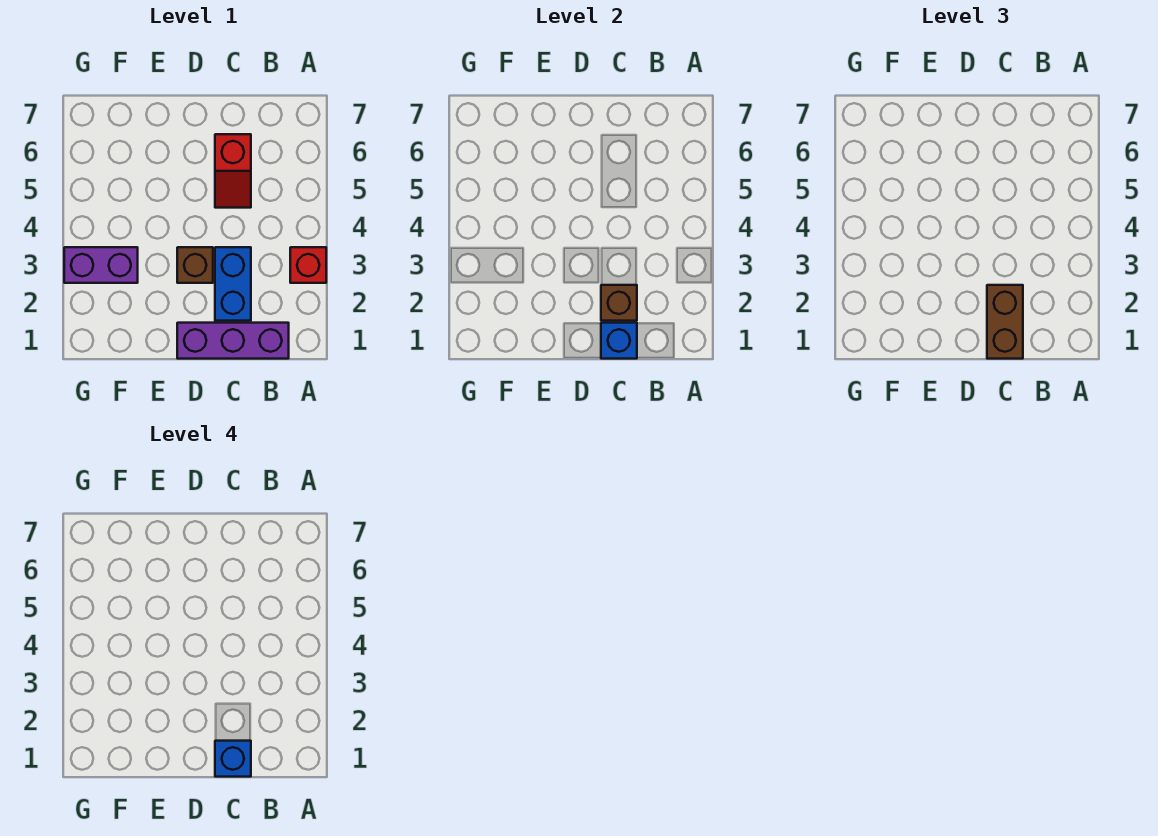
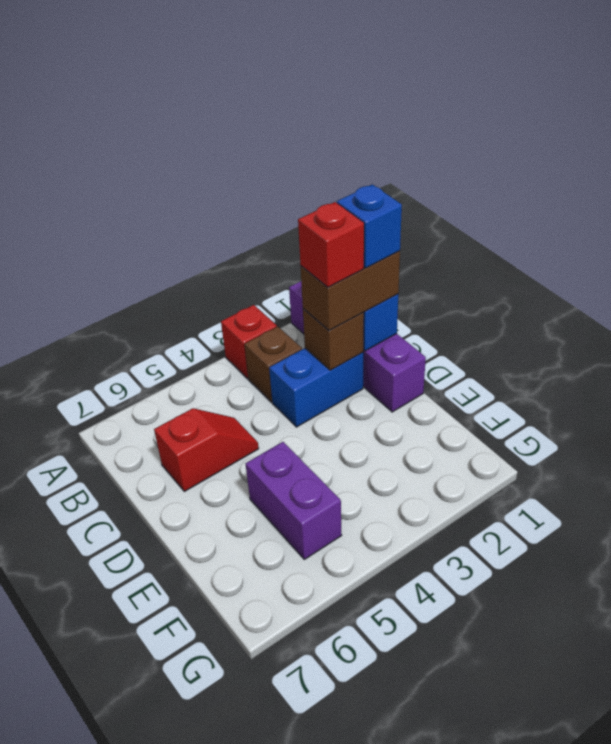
purple brick B1:D1 level 1 -> purple brick A1:D1 level 1
none -> red brick C2 level 4
brown brick D3 level 1 -> brown brick B3 level 1
purple brick F3:G3 level 1 -> purple brick E5:F5 level 1

